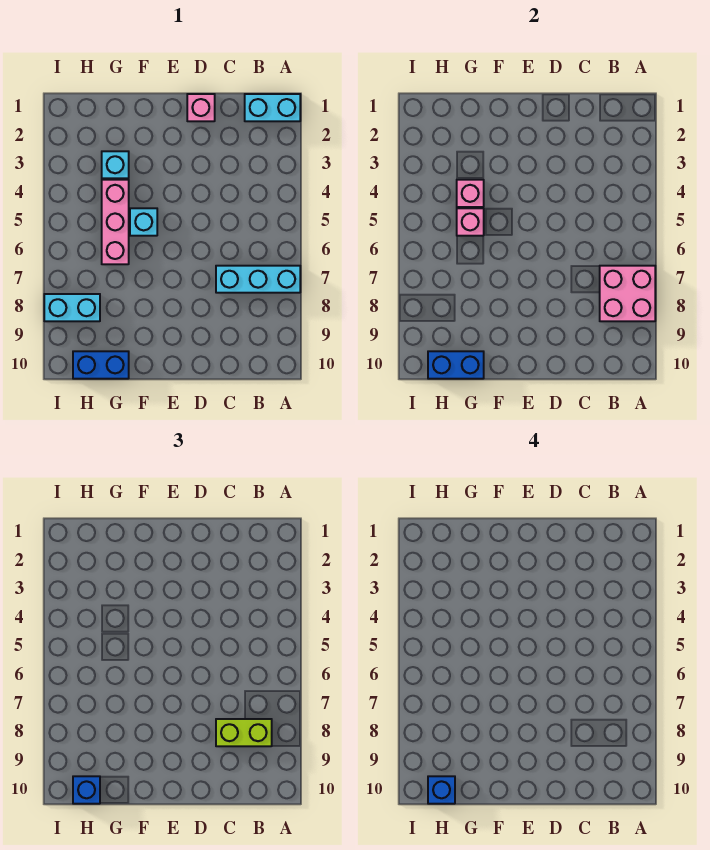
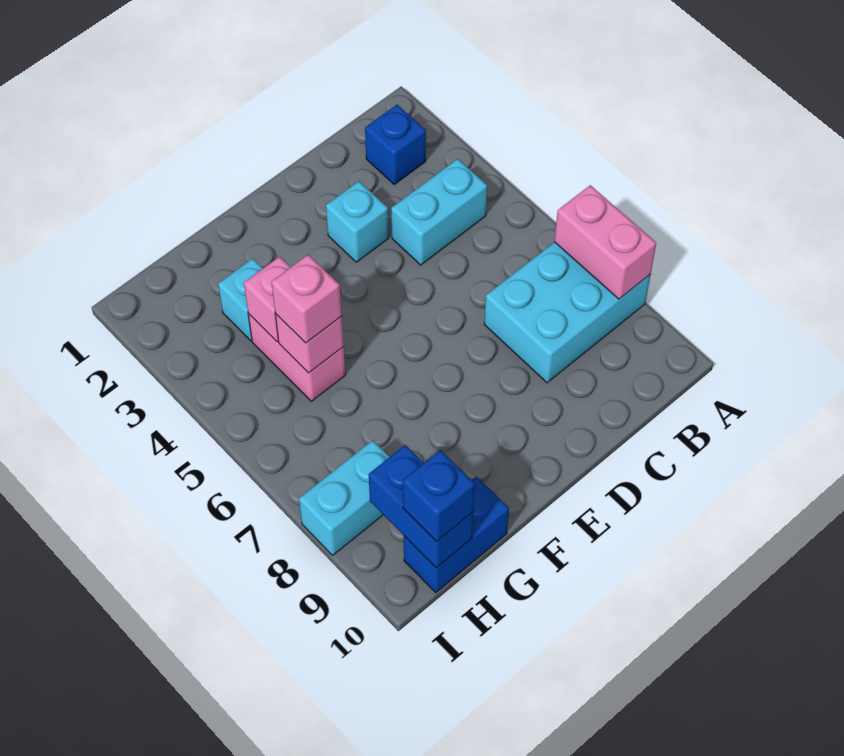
cyan brick A1:B1 level 1 -> cyan brick B4:C4 level 1
cyan brick A7:C7 level 1 -> cyan brick A7:C8 level 1
pink brick A7:B8 level 2 -> pink brick A7:A8 level 2
lime brick B8:C8 level 3 -> none
pink brick D1 level 1 -> pink brick G5 level 3
cyan brick F5 level 1 -> cyan brick D3 level 1
pink brick G4:G6 level 1 -> pink brick G4:G5 level 1
blue brick G10:H10 level 2 -> blue brick H9:H10 level 2
blue brick H10 level 4 -> blue brick B2 level 1

